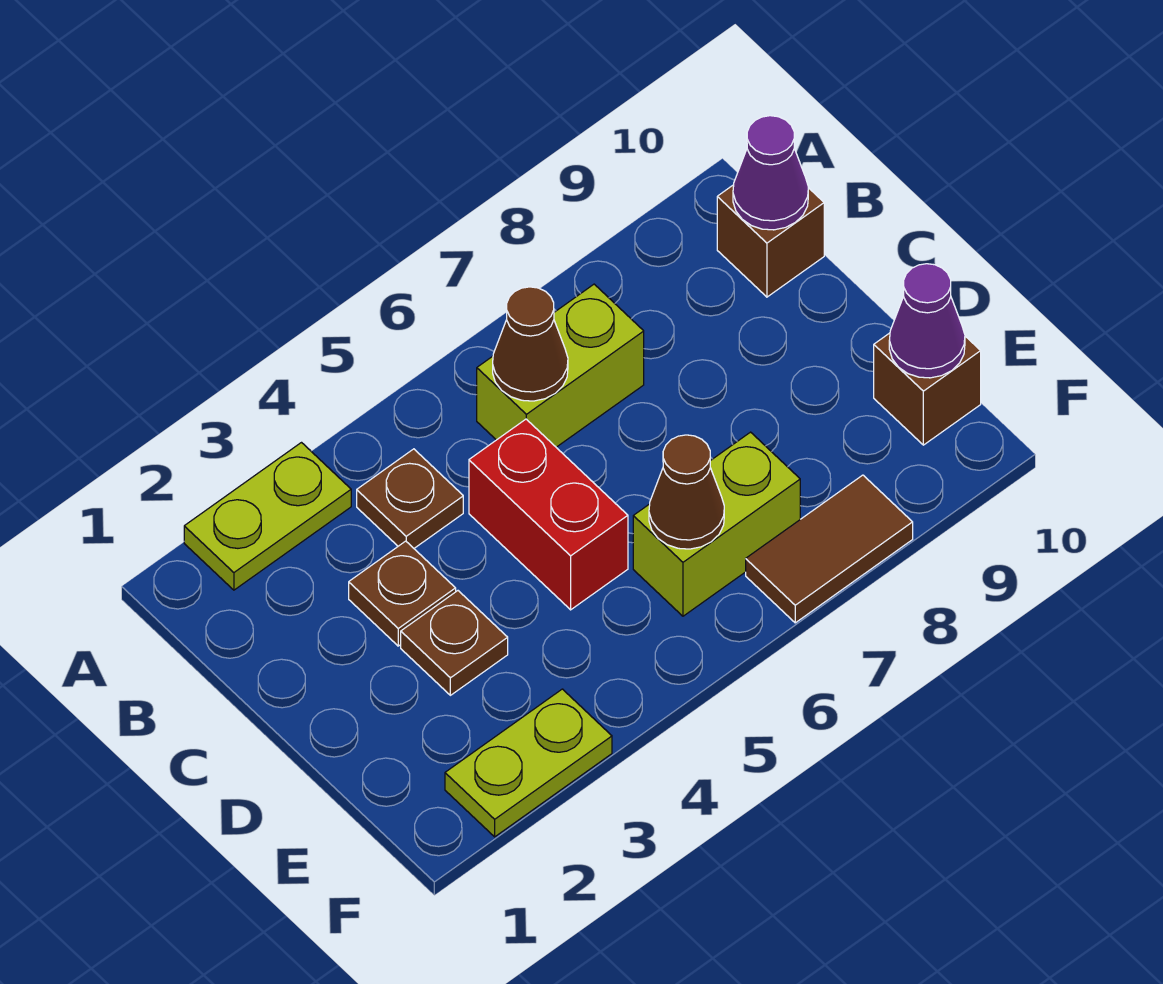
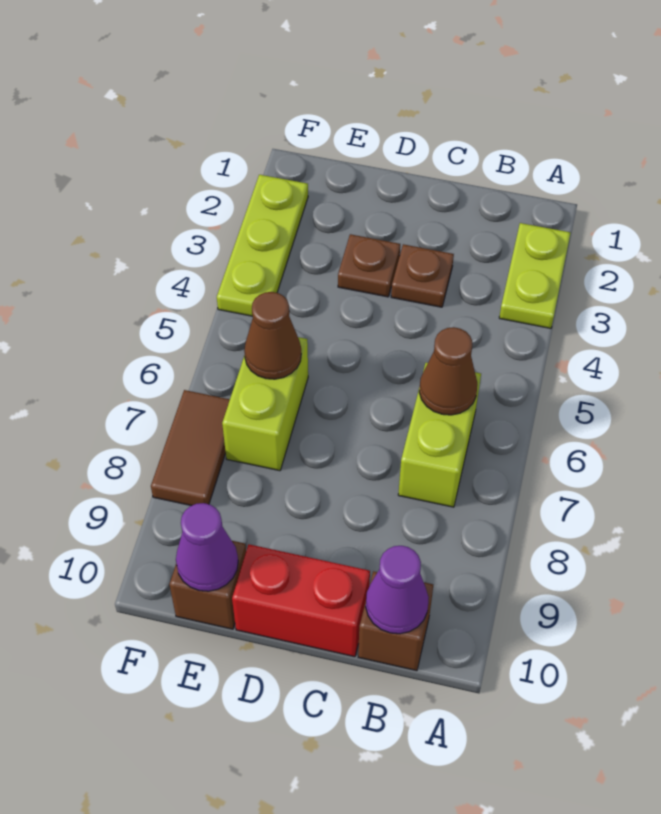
brown plate B4 level 1 -> none
red brick C5:D5 level 1 -> red brick C10:D10 level 1
lime plate F2:F3 level 1 -> lime plate F2:F4 level 1

